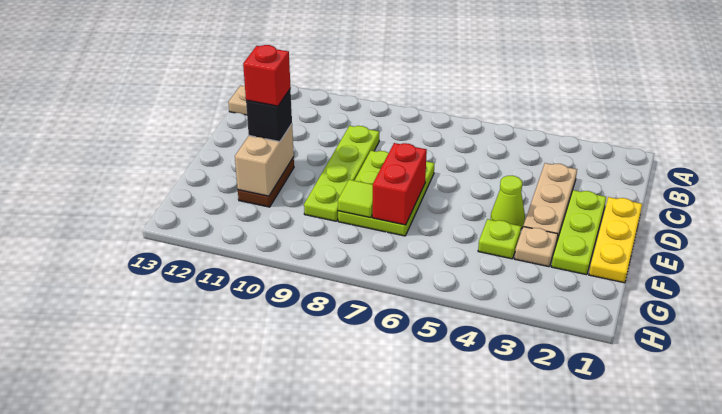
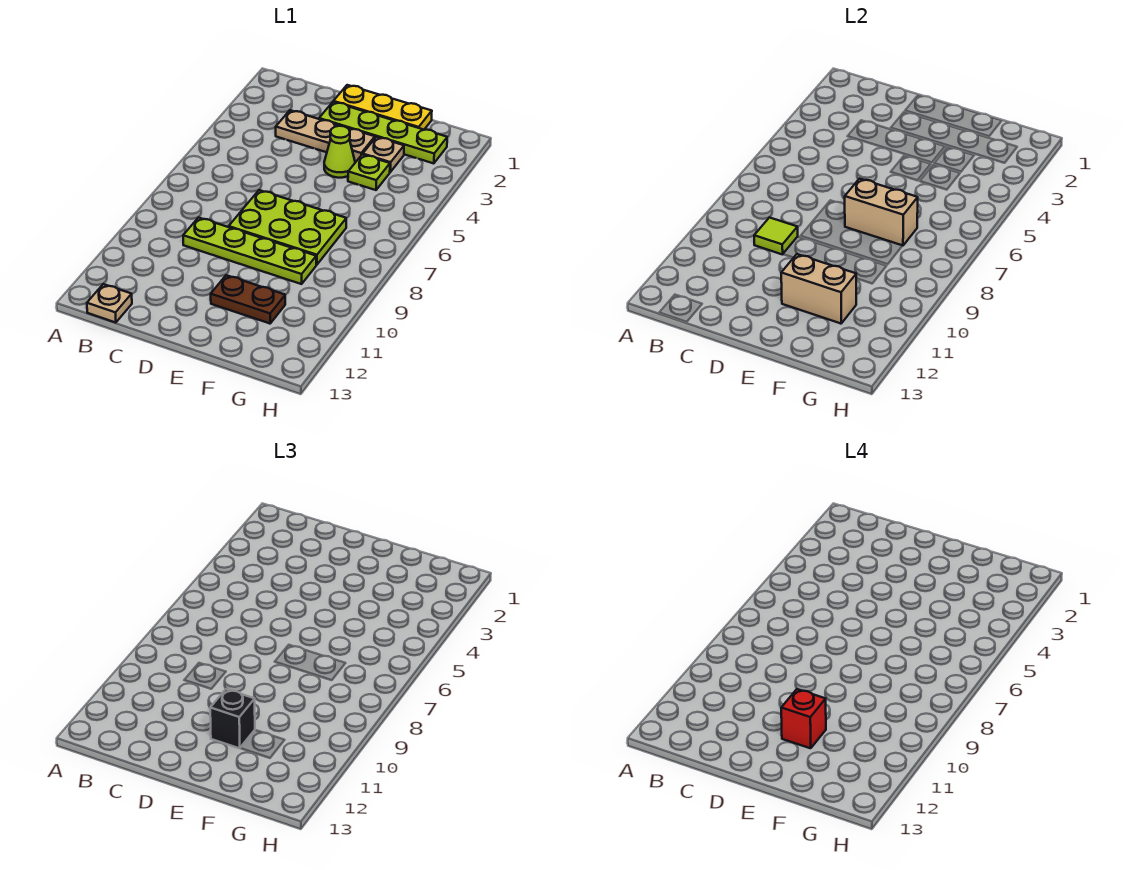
lime plate D2:F2 level 1 -> lime plate D2:G2 level 1
red brick E7:F7 level 2 -> tan brick E7:F7 level 2
lime tile F8 level 2 -> lime tile C9 level 2

